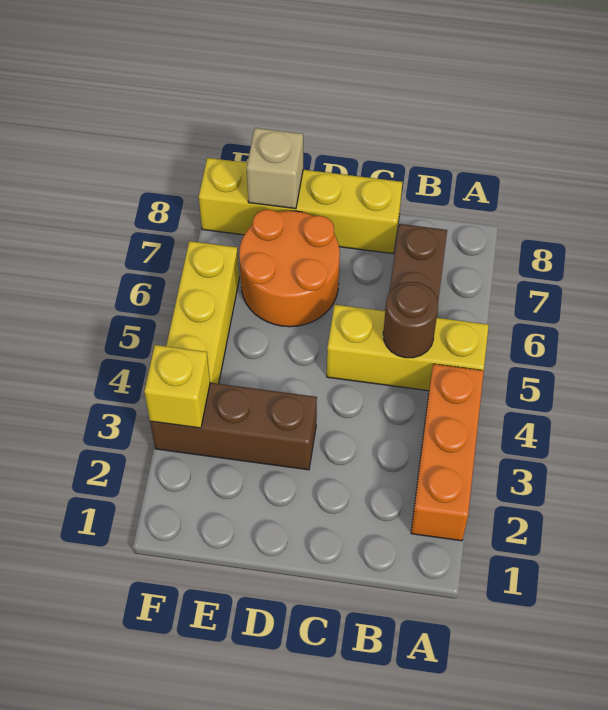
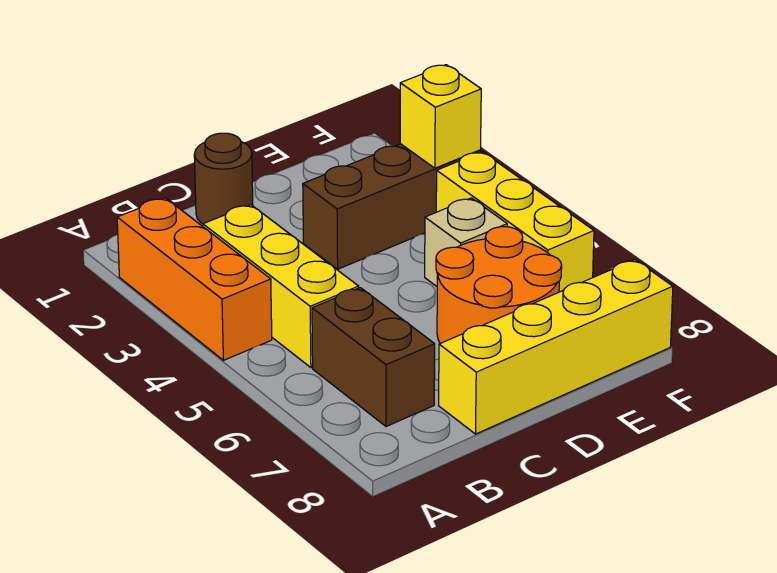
yellow brick A5:C5 level 1 -> yellow brick B3:B5 level 1
brown round brick B5 level 2 -> brown round brick C1 level 1
tan brick E8 level 2 -> tan brick E5 level 1

